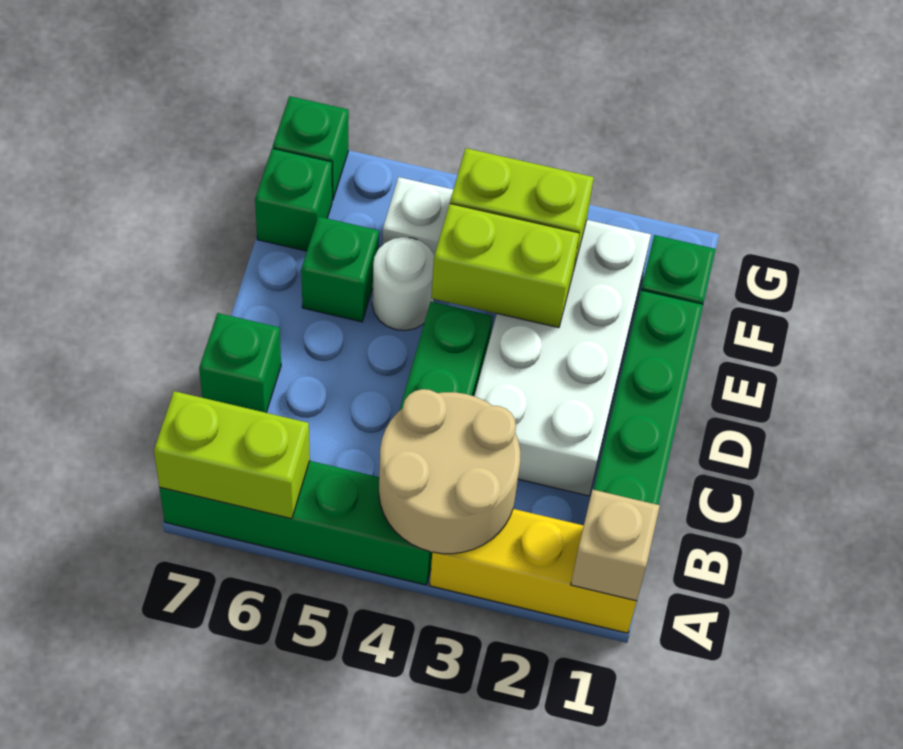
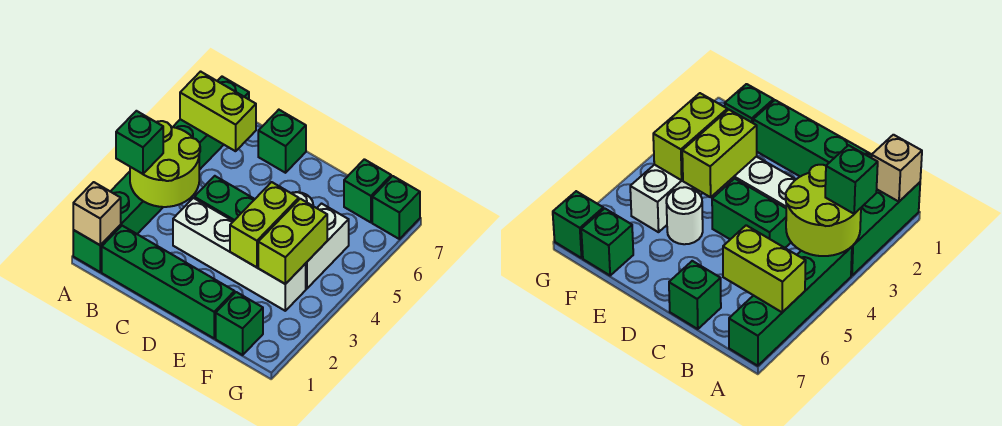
yellow brick A1:A3 level 1 -> green brick A1:A3 level 1
tan round brick A3:B4 level 2 -> lime round brick A3:B4 level 2
lime brick A6:A7 level 2 -> lime brick A6:B6 level 2
white brick C2:F3 level 1 -> white brick C3:F3 level 1
green brick E6 level 1 -> green brick A3 level 3

